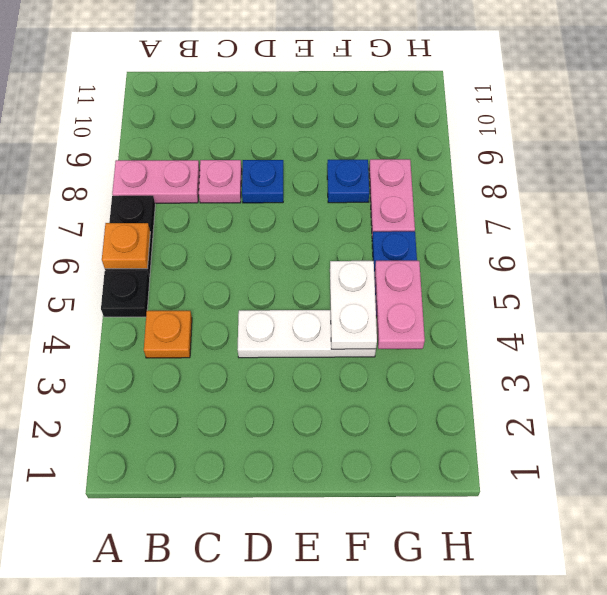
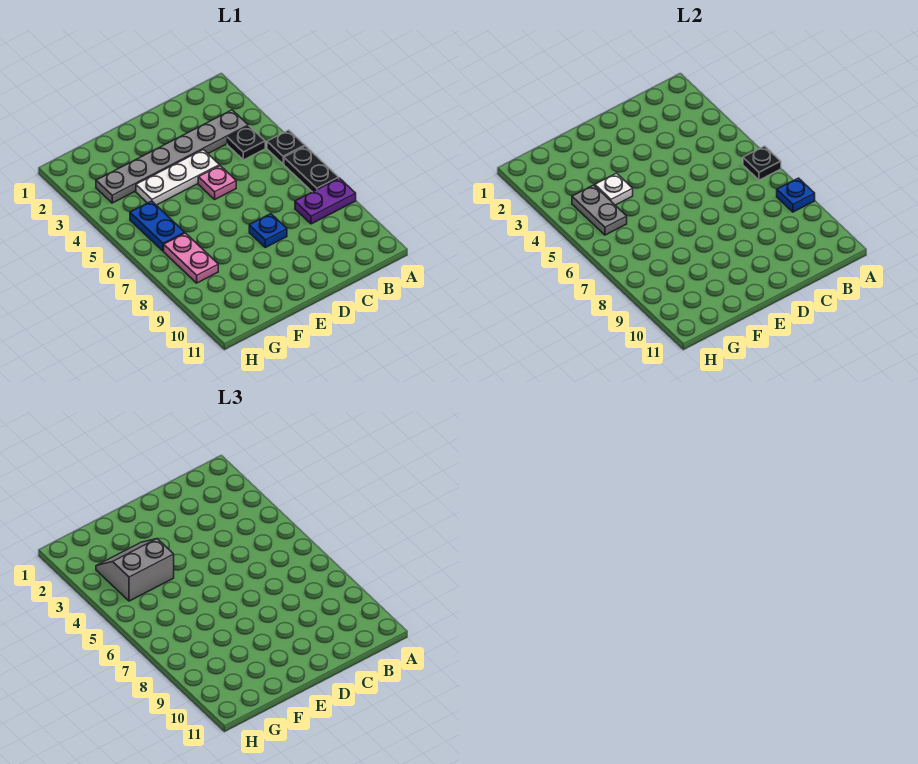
orange plate A6 level 2 -> black plate A6 level 2
pink plate A8:B8 level 1 -> purple plate A8:B8 level 1
none -> grey plate B3:G3 level 1
orange plate B4 level 1 -> black plate B4 level 1
pink plate C8 level 1 -> pink plate D5 level 1
none -> grey slope F3:G4 level 3 top 4
white plate F4:F5 level 2 -> white plate F4 level 2
blue plate F8 level 1 -> blue plate A8 level 2
pink plate G4:G5 level 2 -> grey plate G4:G5 level 2

